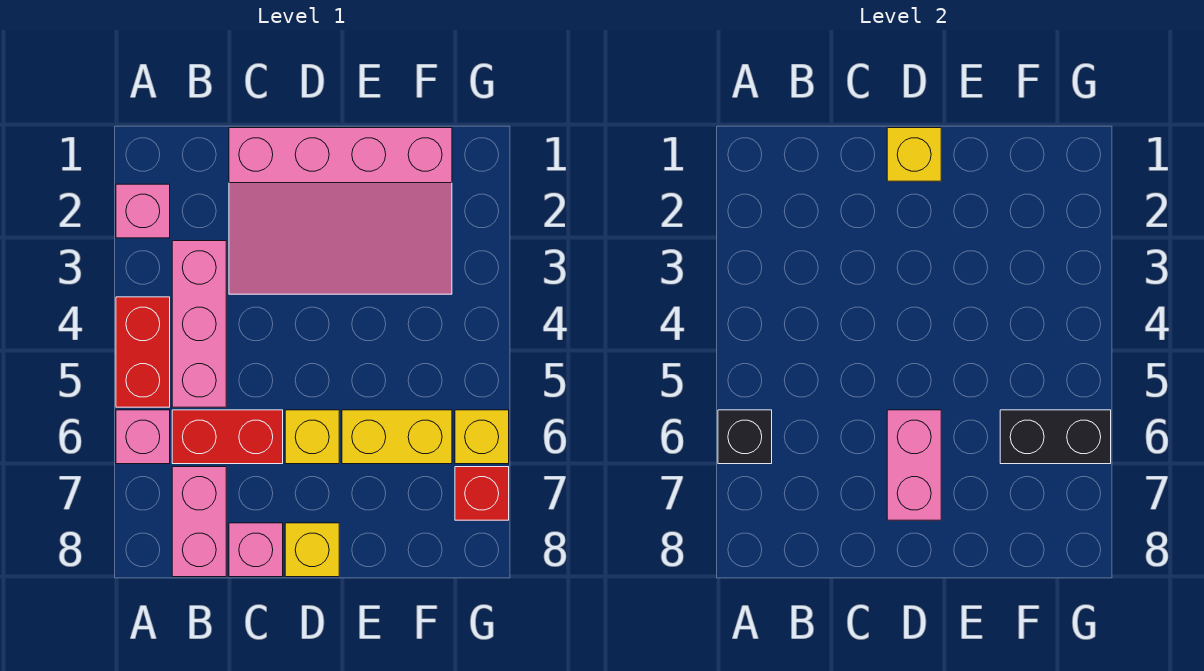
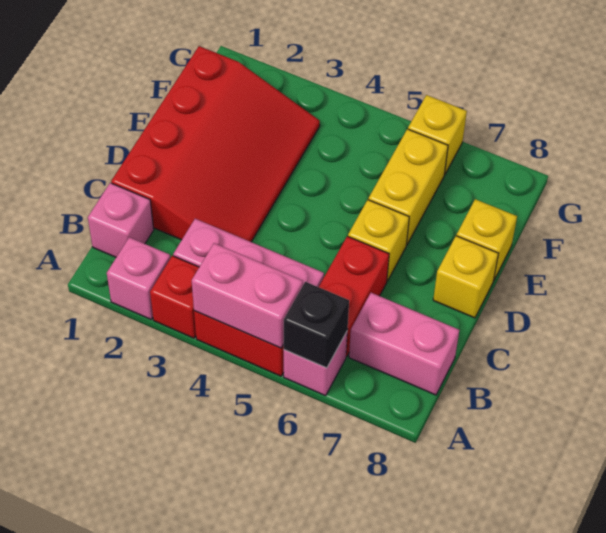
pink slope C1:F3 level 1 top 1 -> red slope C1:F3 level 1 top 1
pink brick C8 level 1 -> pink brick B1 level 1
yellow brick D1 level 2 -> yellow brick E8 level 1
pink brick D6:D7 level 2 -> pink brick A4:A5 level 2
black brick F6:G6 level 2 -> none
red brick G7 level 1 -> red brick A3 level 1

